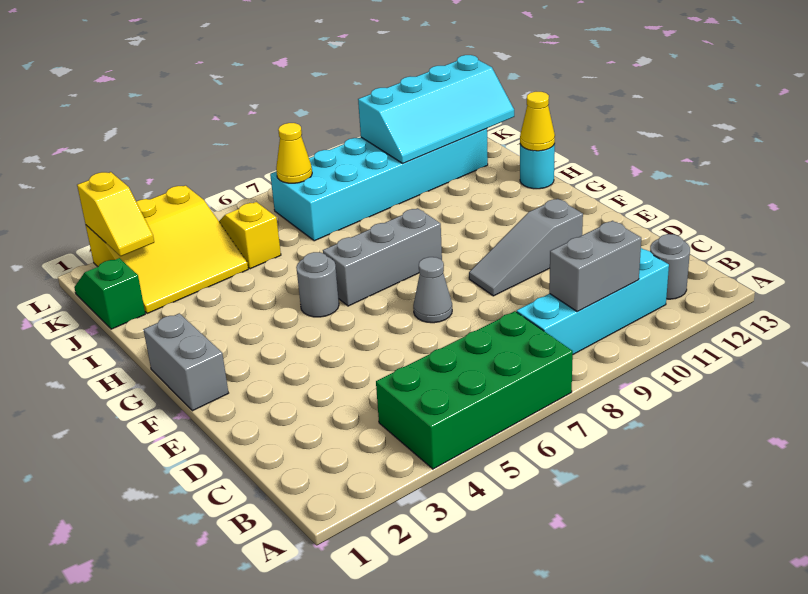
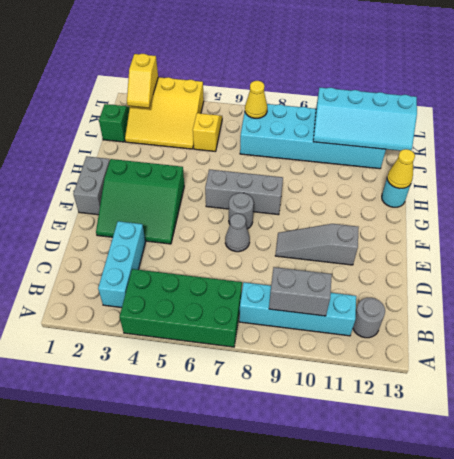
none -> cyan brick B3:D3 level 1
none -> green slope E2:G4 level 1 top G
grey round brick G5 level 1 -> grey round brick F7 level 1

